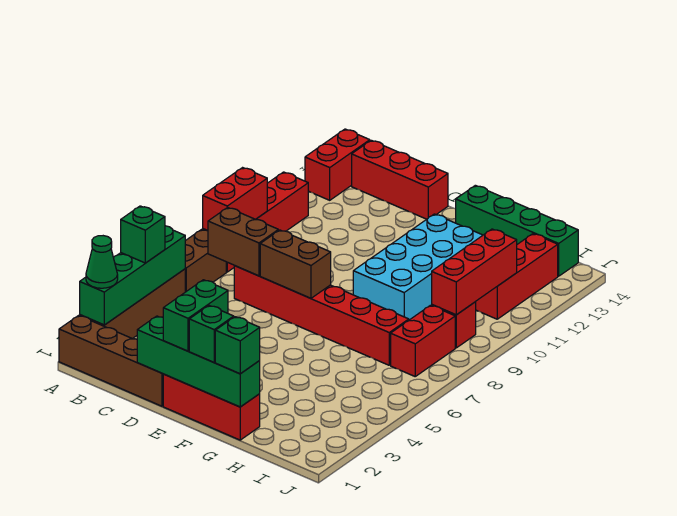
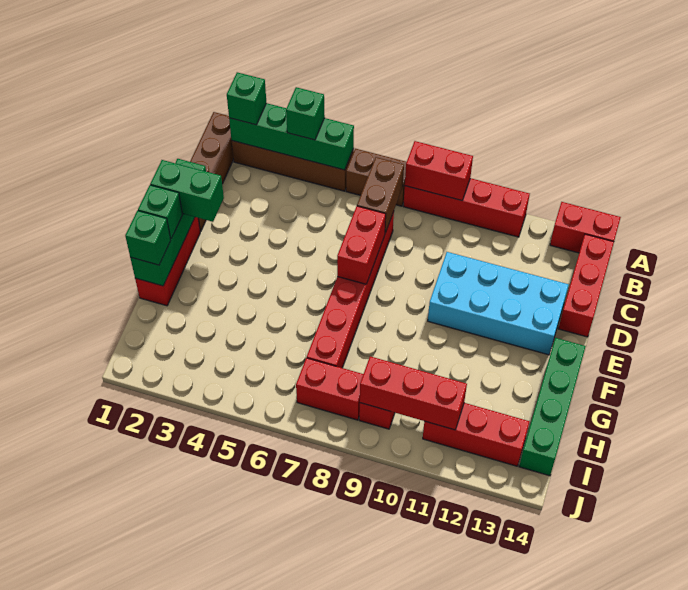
green cone A2 level 3 -> green brick A2 level 3
brown brick D7:E7 level 2 -> red brick D7:E7 level 2
cyan brick F9:G12 level 1 -> cyan brick D10:E13 level 1

